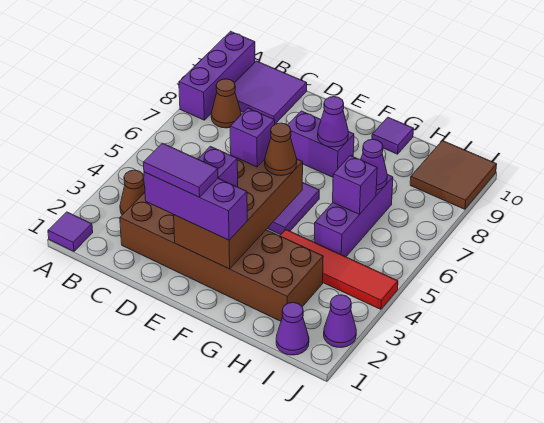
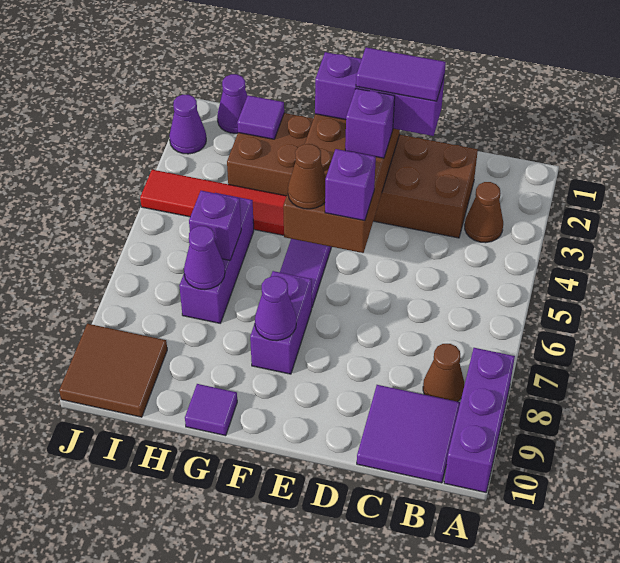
purple tile A1 level 1 -> purple tile H2 level 2
purple brick E8:F8 level 1 -> purple brick F7:F8 level 1

